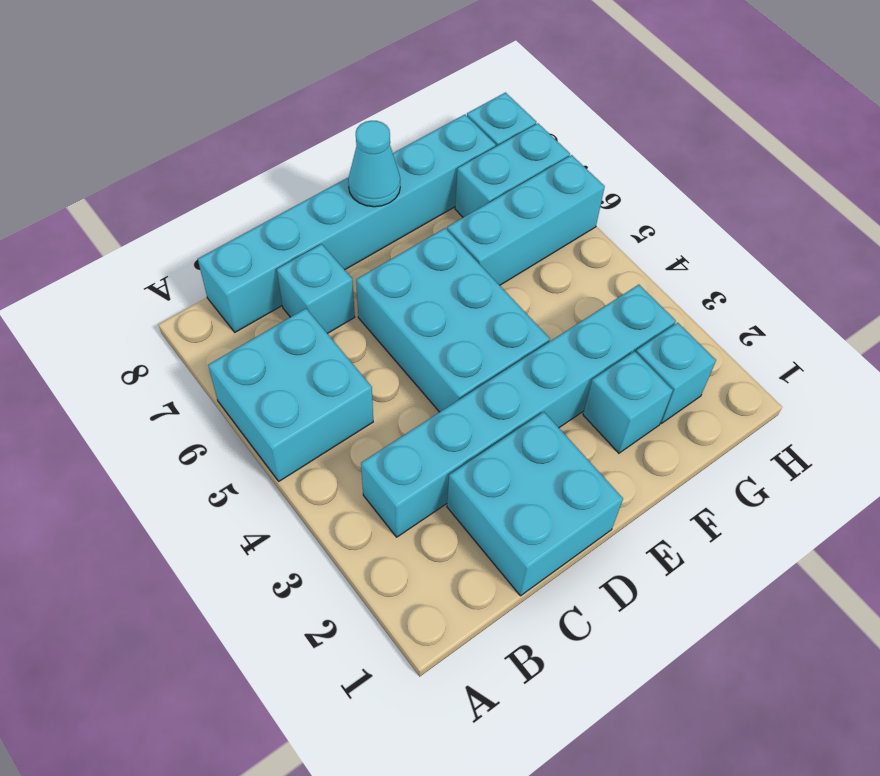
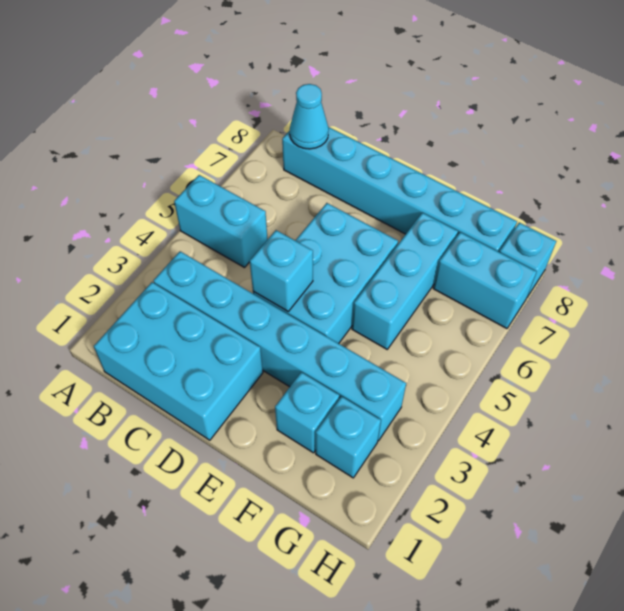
cyan brick A5:B6 level 1 -> cyan brick A5:B5 level 1
cyan brick C1:D2 level 1 -> cyan brick B1:D2 level 1
cyan brick C7 level 1 -> cyan brick D4 level 2
cyan cone E8 level 2 -> cyan cone B8 level 2
cyan brick F6:H6 level 1 -> cyan brick F5:F7 level 1

